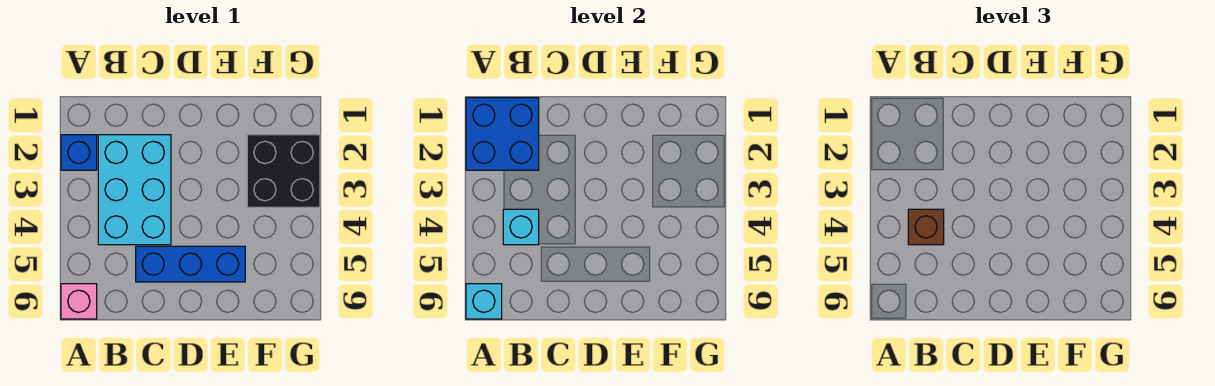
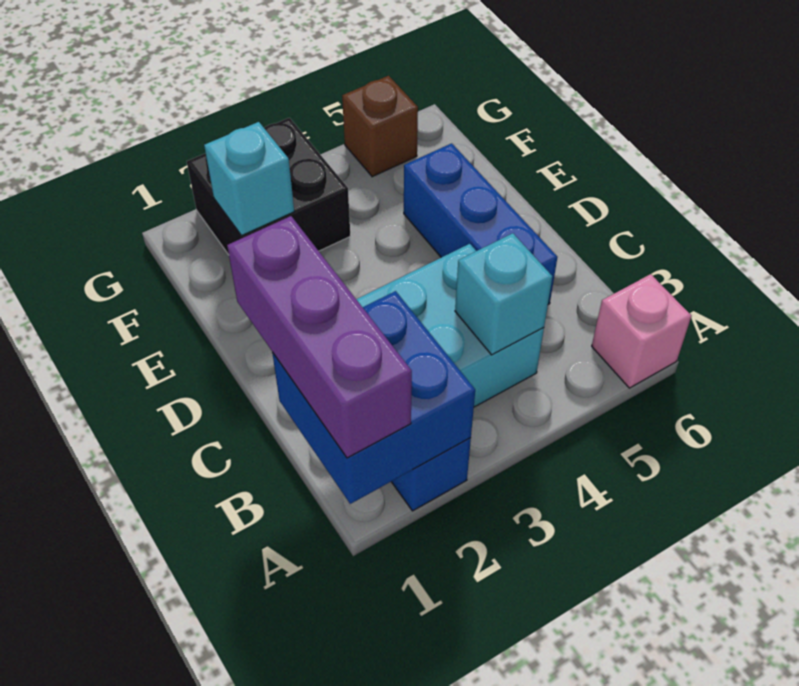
none -> purple brick A1:C1 level 3
cyan brick A6 level 2 -> cyan brick F2 level 2
brown brick B4 level 3 -> brown brick G5 level 1

